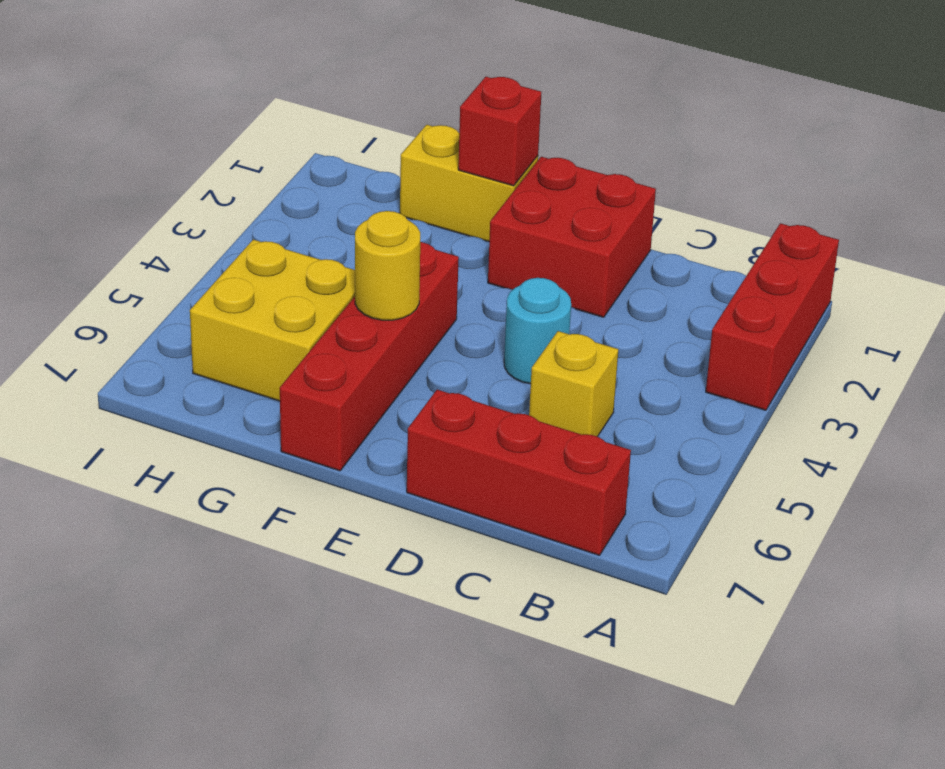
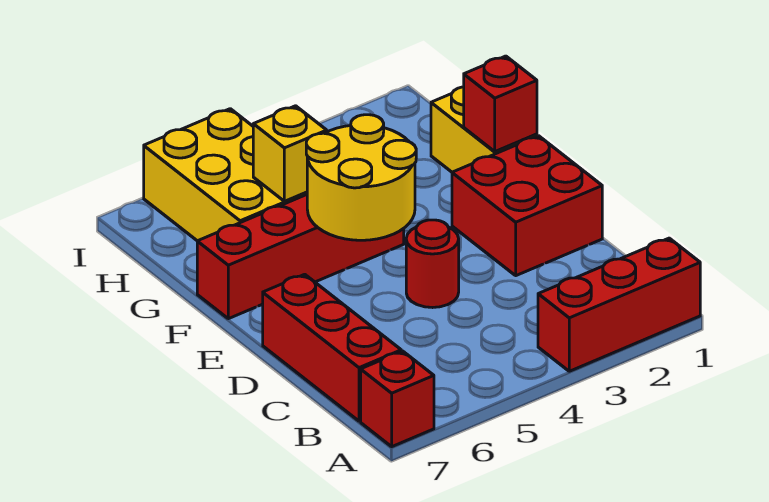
none -> red brick A7 level 1
yellow brick C5 level 1 -> yellow brick G5 level 2
cyan round brick D4 level 1 -> red round brick D4 level 1
yellow round brick F5 level 2 -> yellow round brick E4:F5 level 2
yellow brick G5:H6 level 1 -> yellow brick G5:I6 level 1

